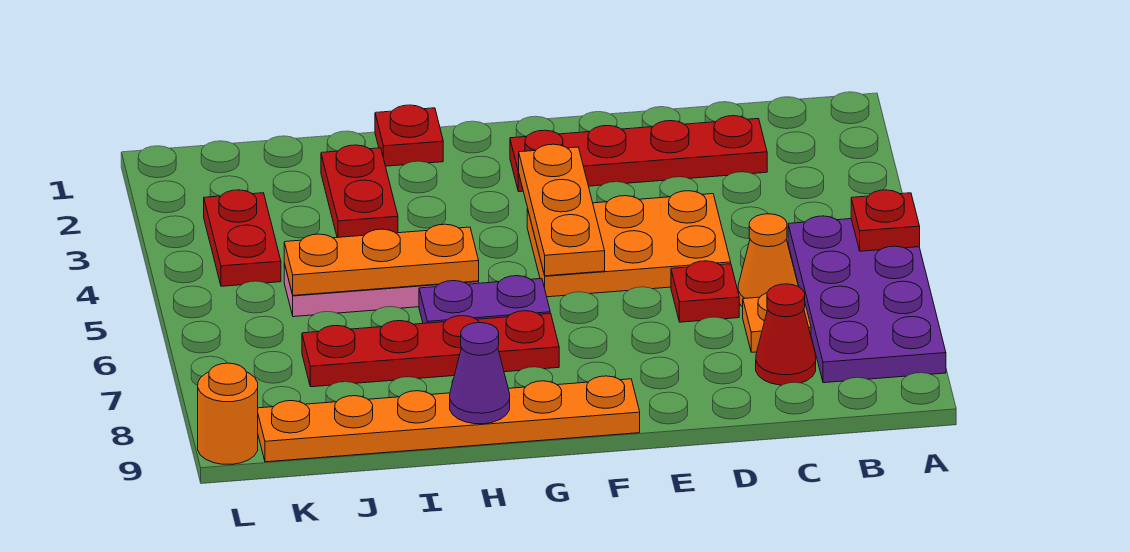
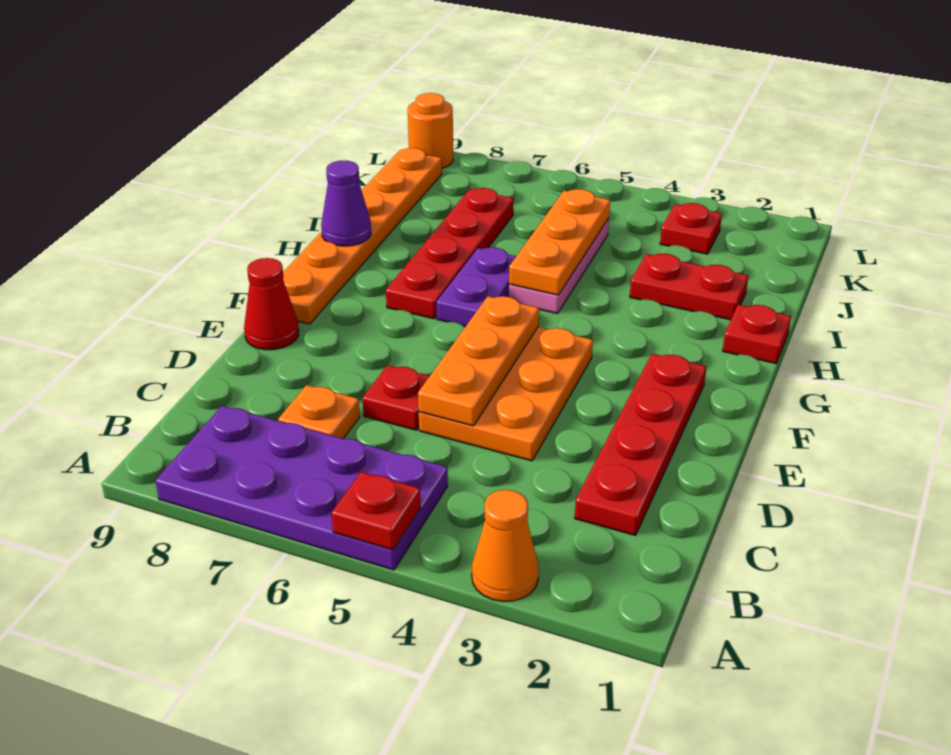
orange cone C6 level 1 -> orange cone A3 level 1
red cone C8 level 1 -> red cone E9 level 1
orange plate F3:F5 level 2 -> orange plate D5:F5 level 2
red plate K3:K4 level 1 -> red plate K3 level 1

